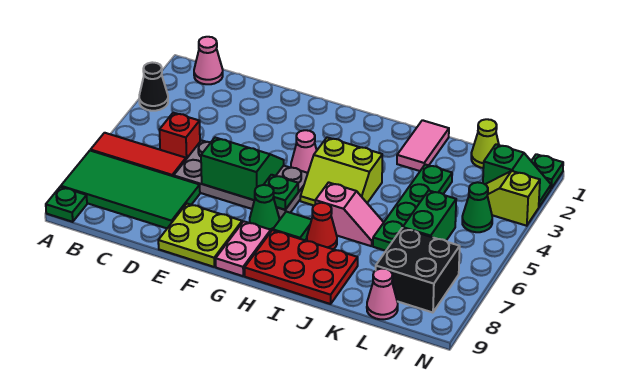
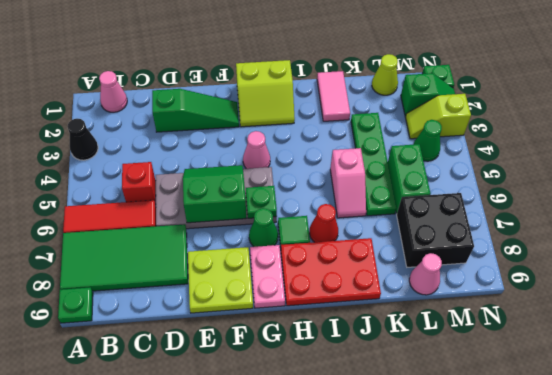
none -> green slope D2:F2 level 1 top D
lime slope H4:I5 level 1 top 4 -> lime slope G1:H2 level 1 top 1
pink slope I6:J6 level 1 top I -> pink slope J5:J6 level 1 top 5

